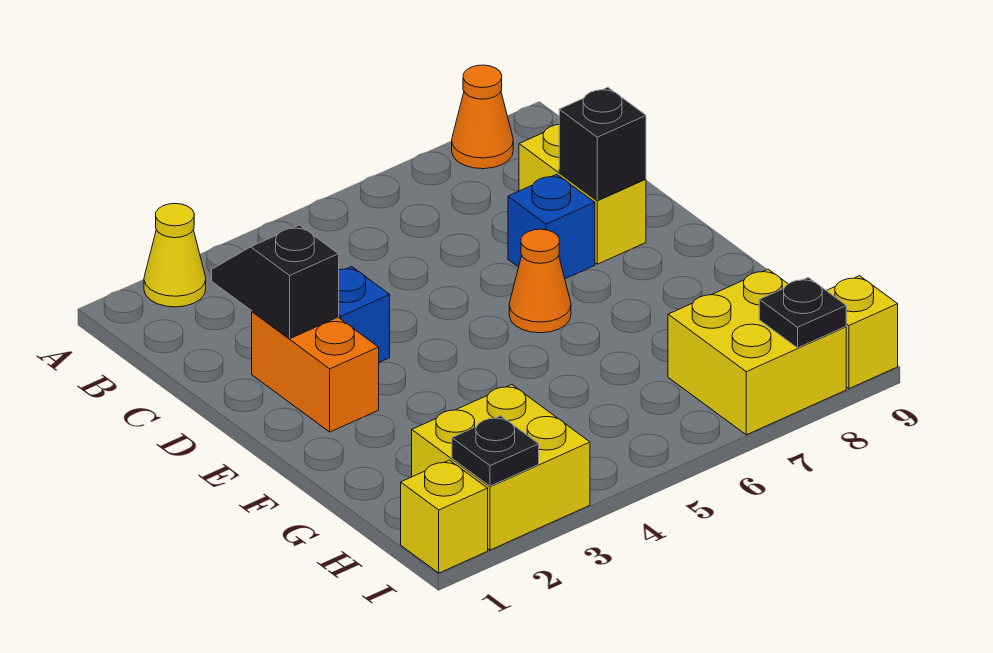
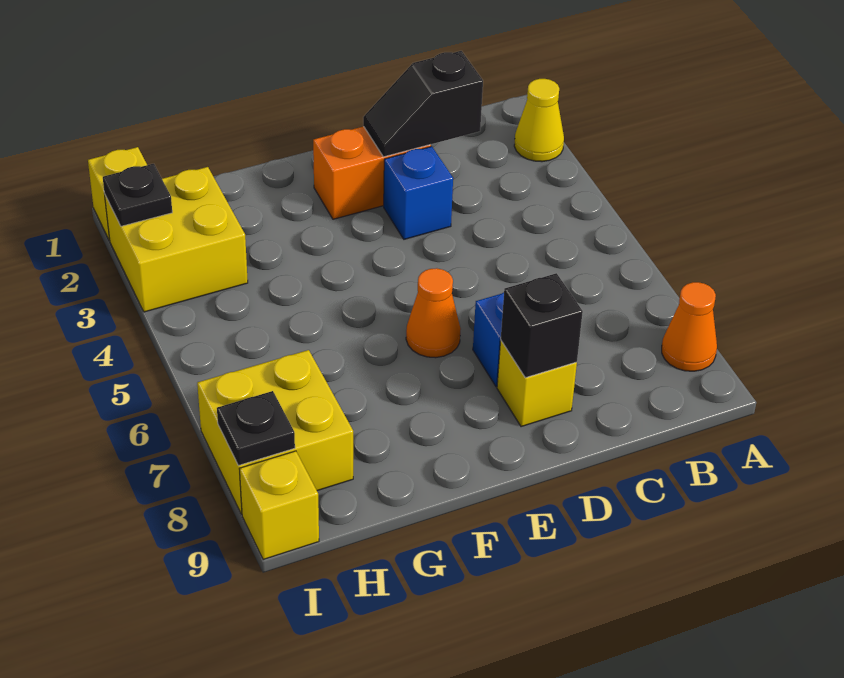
black slope C2:D2 level 2 top D -> black slope C2:D2 level 2 top C
yellow brick C8:D8 level 1 -> yellow brick D8 level 1

